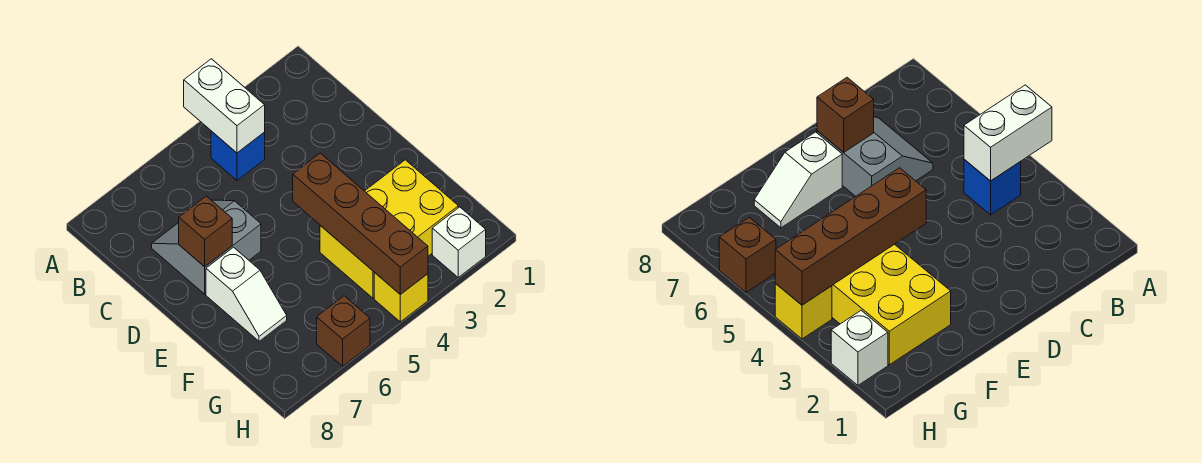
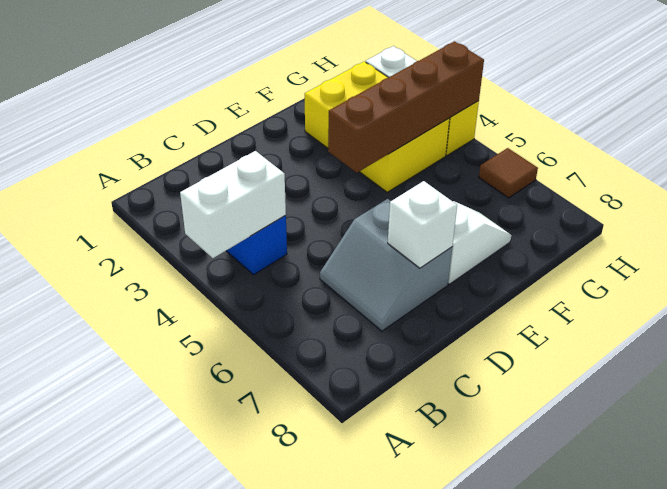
brown brick D7 level 2 -> white brick D7 level 2
brown brick H6 level 1 -> brown tile H6 level 1

